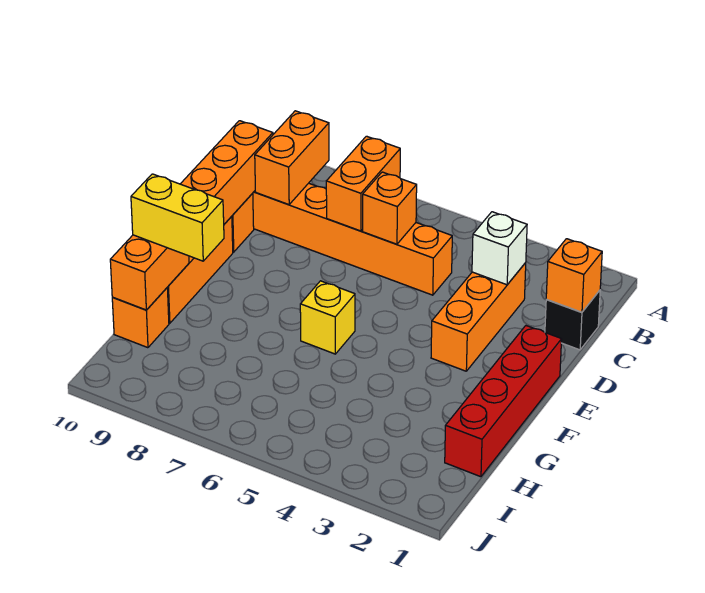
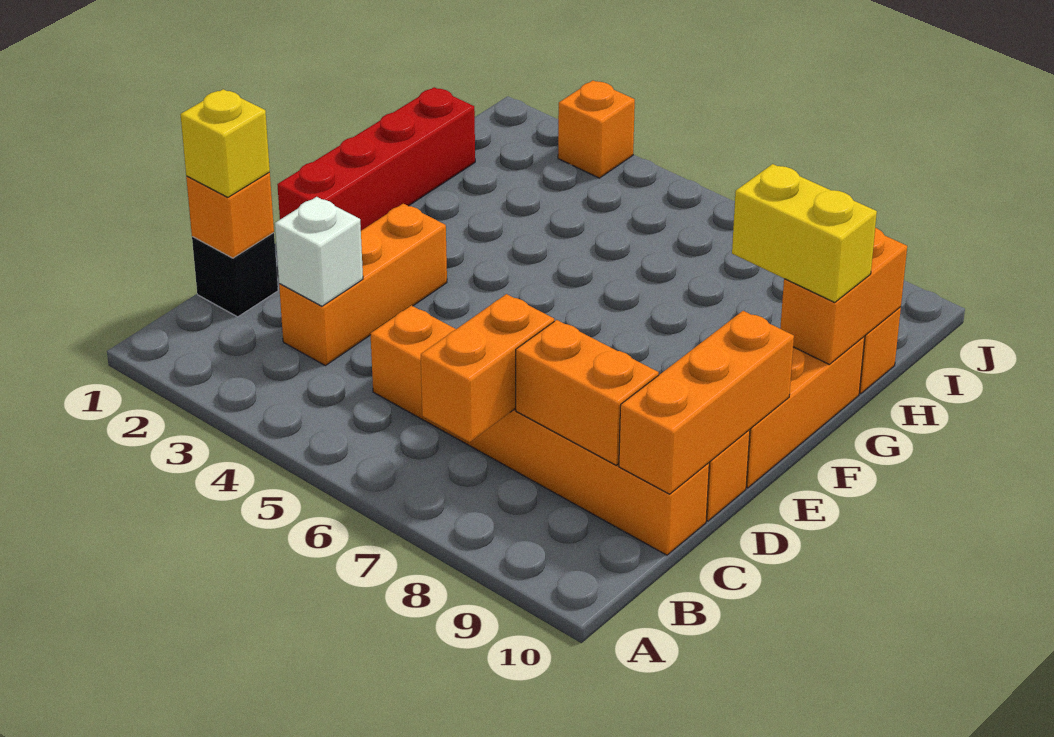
orange brick B9:C9 level 2 -> orange brick C8:C9 level 2
orange brick C6 level 2 -> orange brick J3 level 1
yellow brick F6 level 1 -> yellow brick C1 level 3

